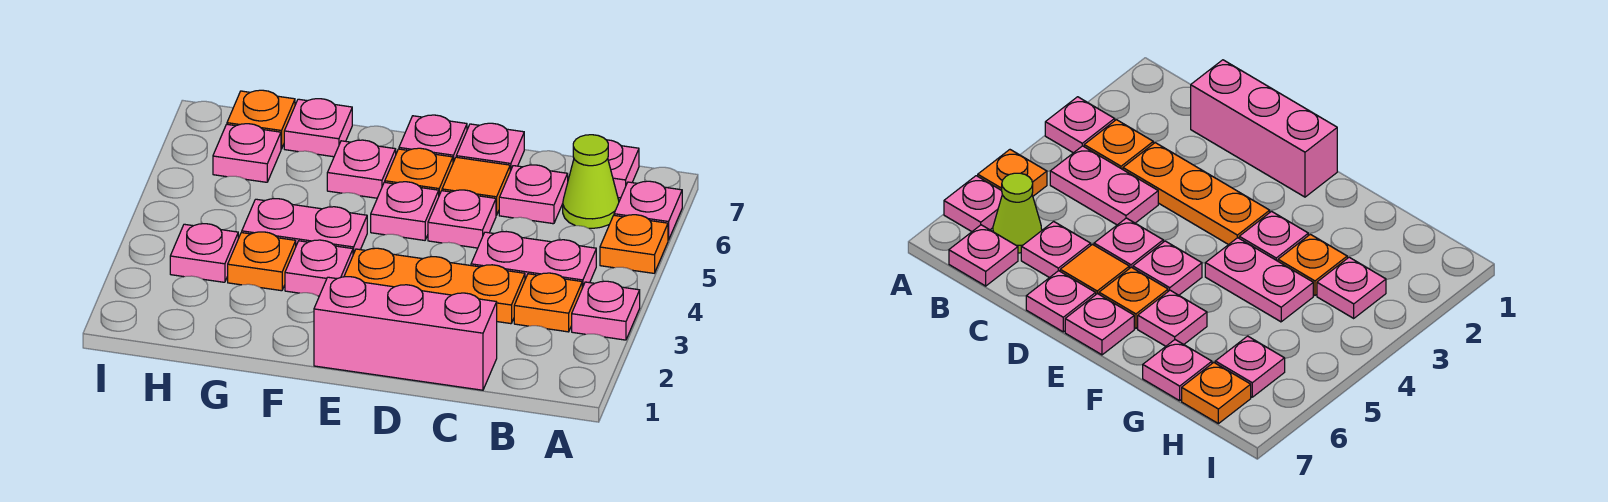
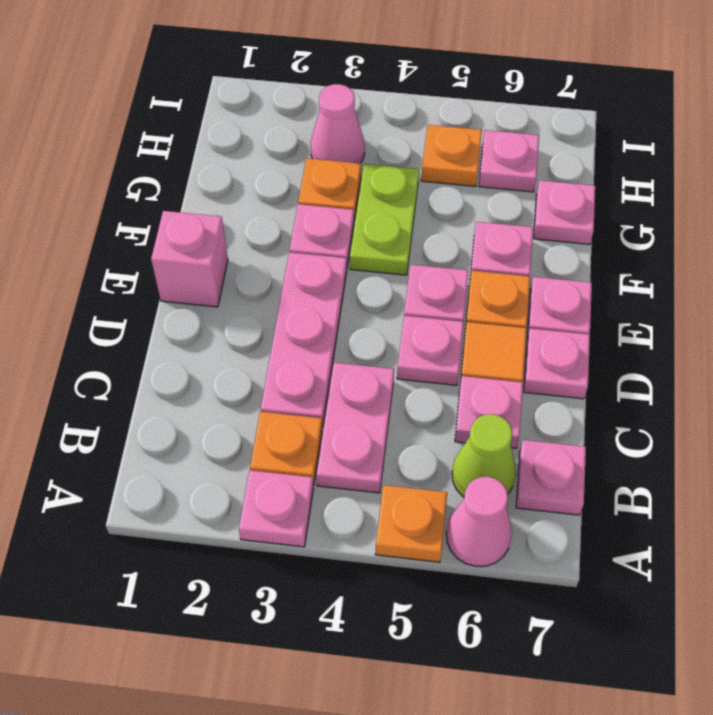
pink plate A6 level 1 -> pink cone A6 level 1
pink brick C1:E1 level 1 -> pink brick E1 level 1
orange plate C3:E3 level 1 -> pink plate C3:E3 level 1
pink plate F4:G4 level 1 -> lime plate F4:G4 level 1
pink plate H3 level 1 -> pink cone H3 level 1
orange plate H7 level 1 -> orange plate H5 level 1

